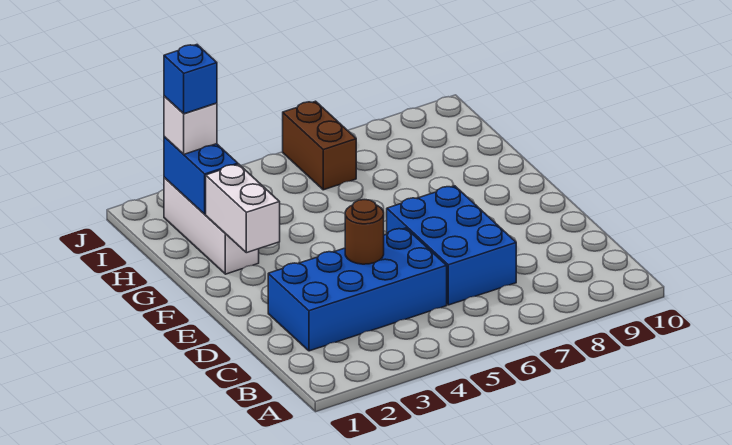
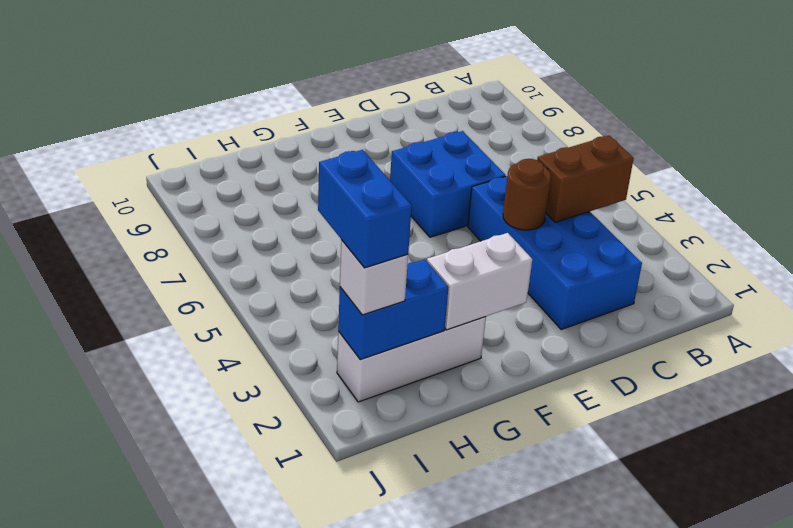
blue brick C6:E7 level 1 -> blue brick D6:E7 level 1
blue brick I2 level 4 -> blue brick I2:I3 level 4
brown brick I6:J6 level 1 -> brown brick B4:C4 level 2

